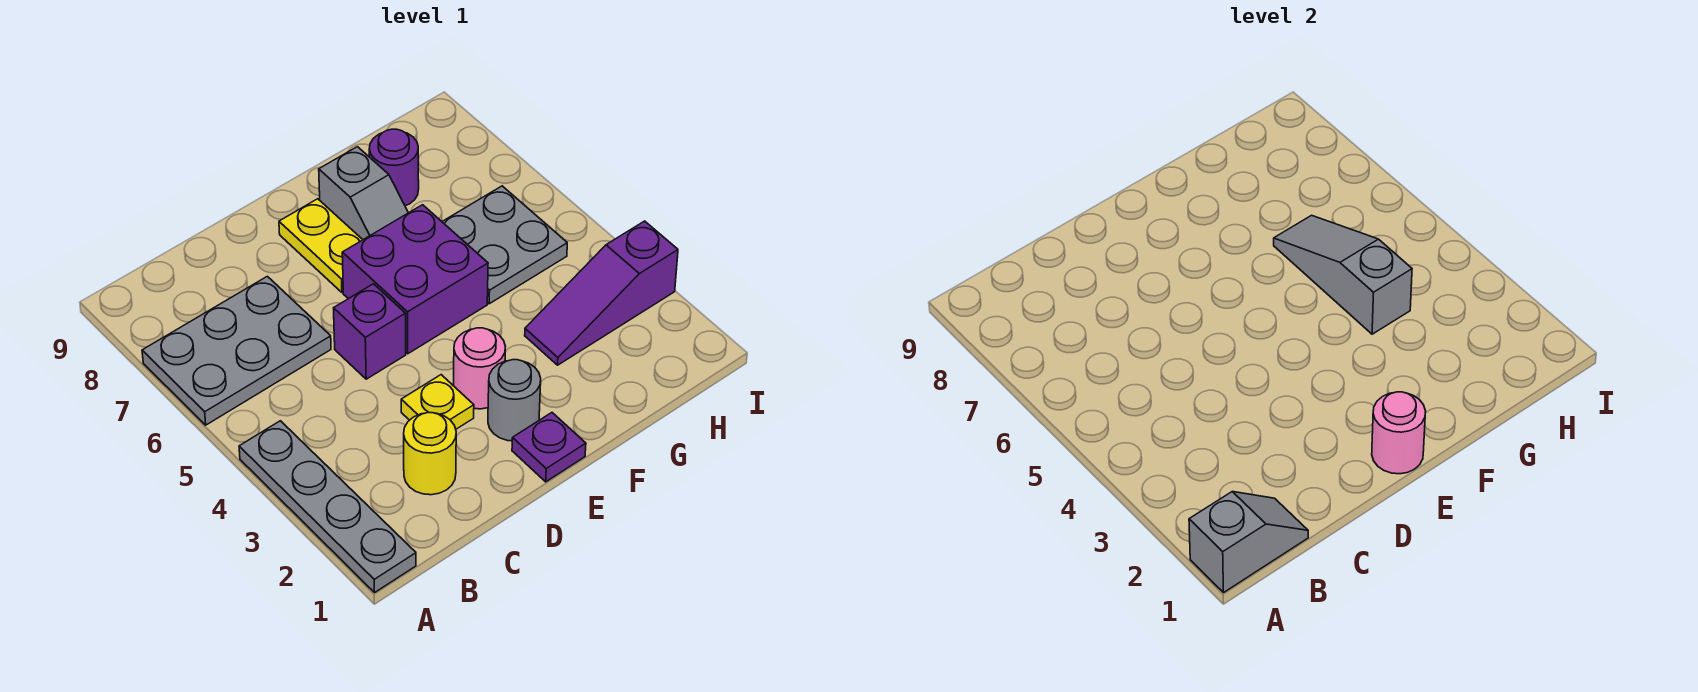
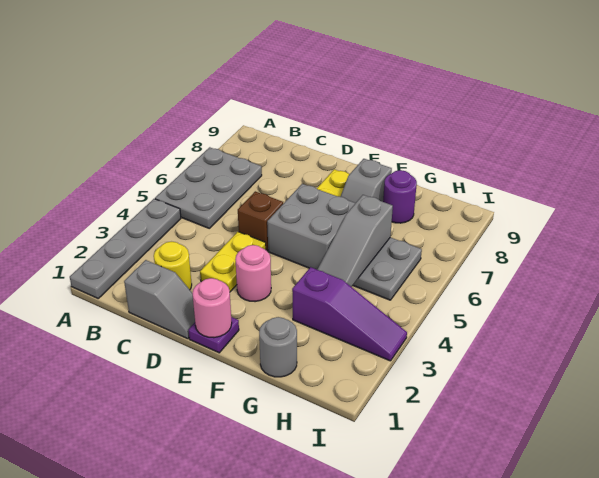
grey slope A1:B1 level 2 top A -> grey slope C1:D1 level 1 top C
grey plate A6:C7 level 1 -> grey plate A5:B7 level 1
yellow plate D3 level 1 -> yellow plate D3:D4 level 1
purple brick D5 level 1 -> brown brick D5 level 1
grey round brick E2 level 1 -> grey round brick G1 level 1
purple brick E5:F6 level 1 -> grey brick E5:F6 level 1
purple slope G3:I3 level 1 top I -> purple slope G3:I3 level 1 top G
grey slope G4:G6 level 2 top 4 -> grey slope G4:G6 level 2 top 6

